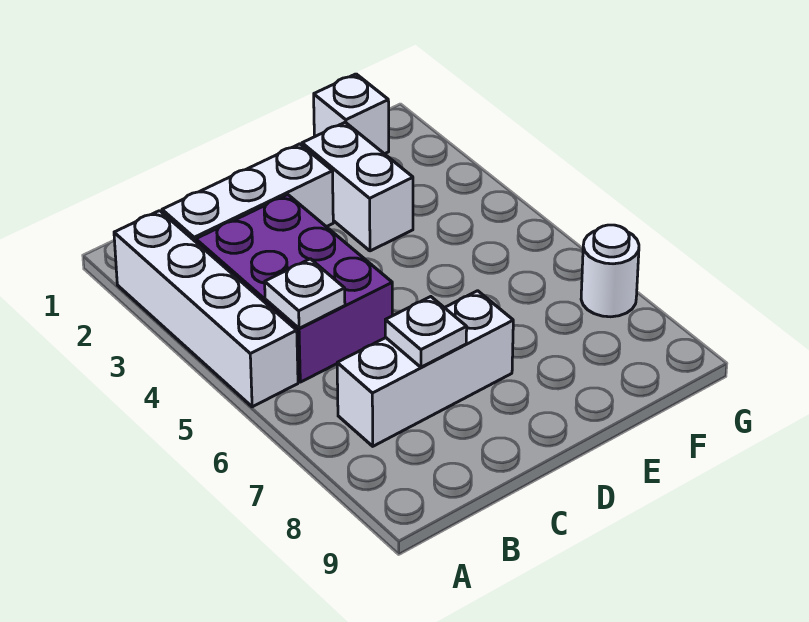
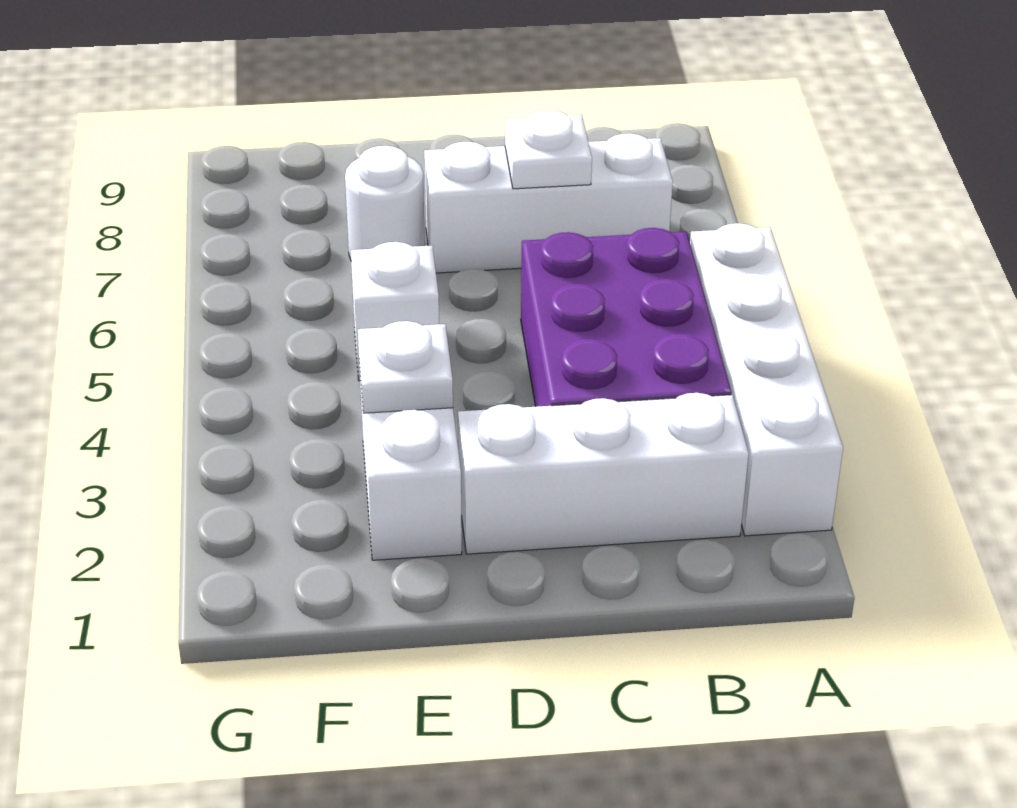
white plate B5 level 2 -> white plate E3 level 2
white brick F1 level 1 -> white brick E5 level 1
white round brick G7 level 1 -> white round brick E7 level 1

